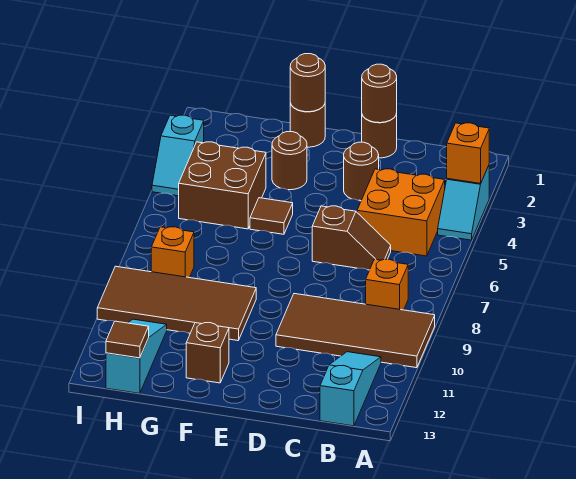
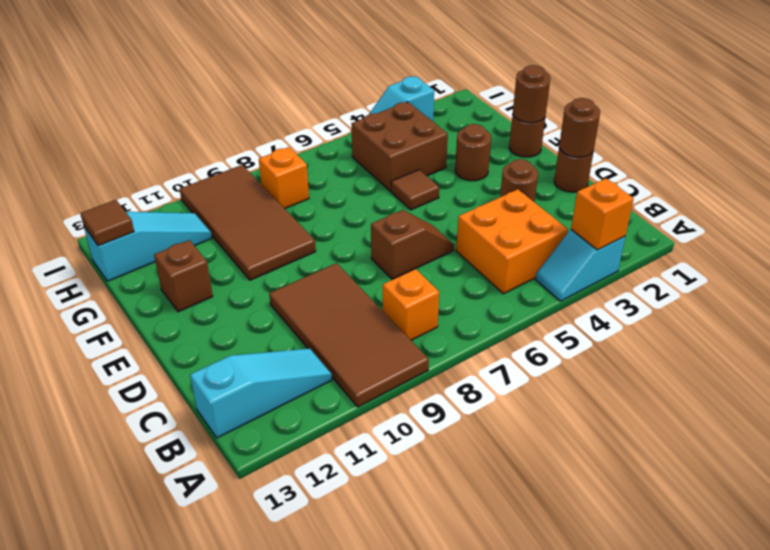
brown slope C6:D6 level 1 top D -> brown slope D6:D7 level 1 top 7

